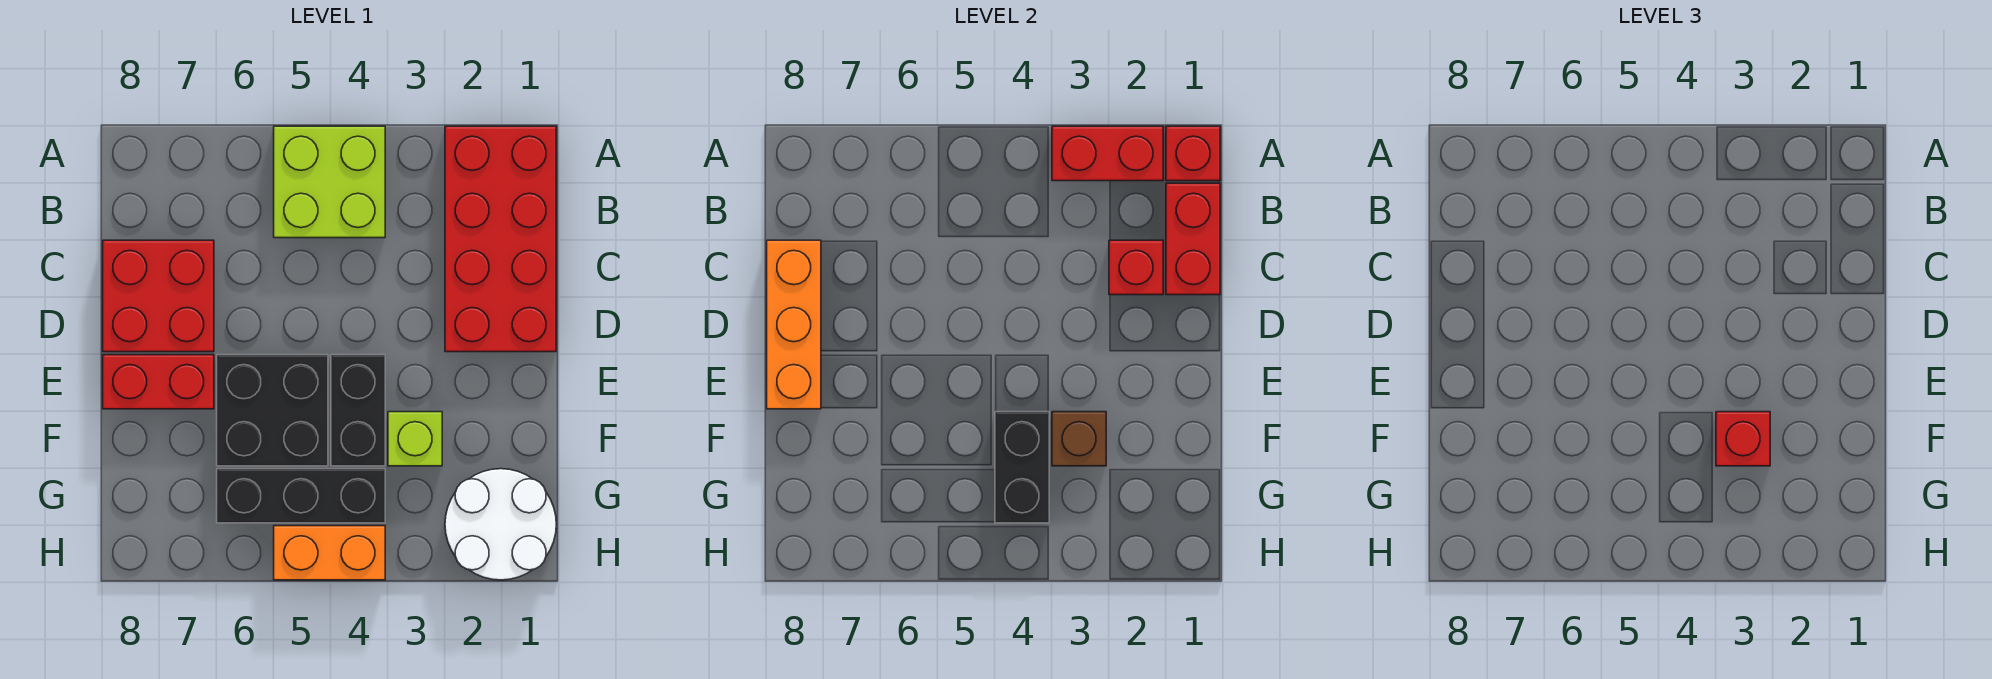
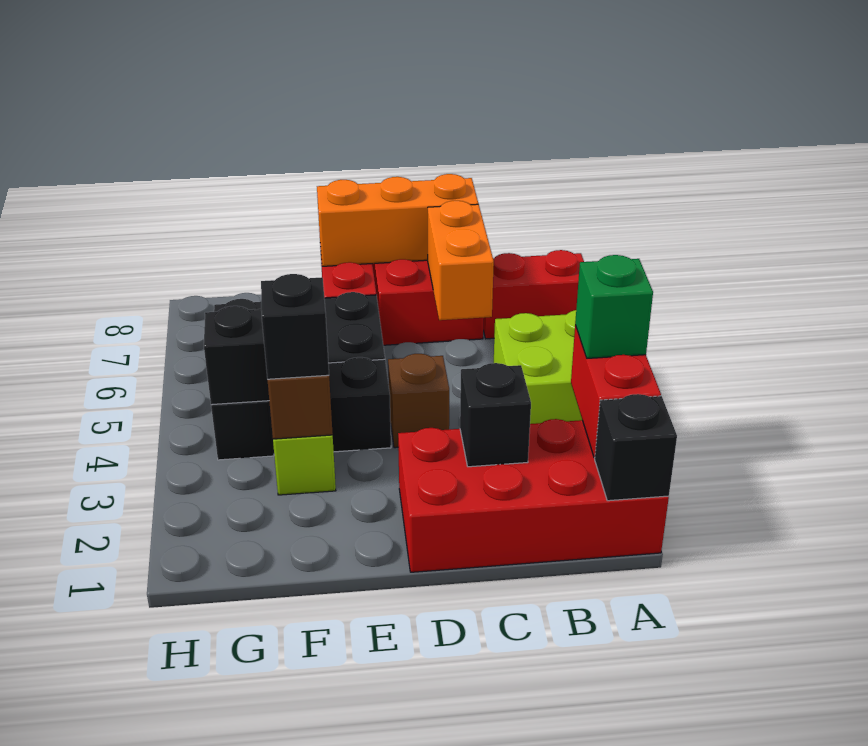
red brick A1 level 2 -> black brick A1 level 2
none -> green brick A3 level 3
red brick B1:C1 level 2 -> red brick A7:B7 level 1
red brick C2 level 2 -> black brick C2 level 2
none -> brown brick D4 level 1
red brick F3 level 3 -> black brick F3 level 3
white round brick G1:H2 level 1 -> none
orange brick H4:H5 level 1 -> orange brick C6:C7 level 2

